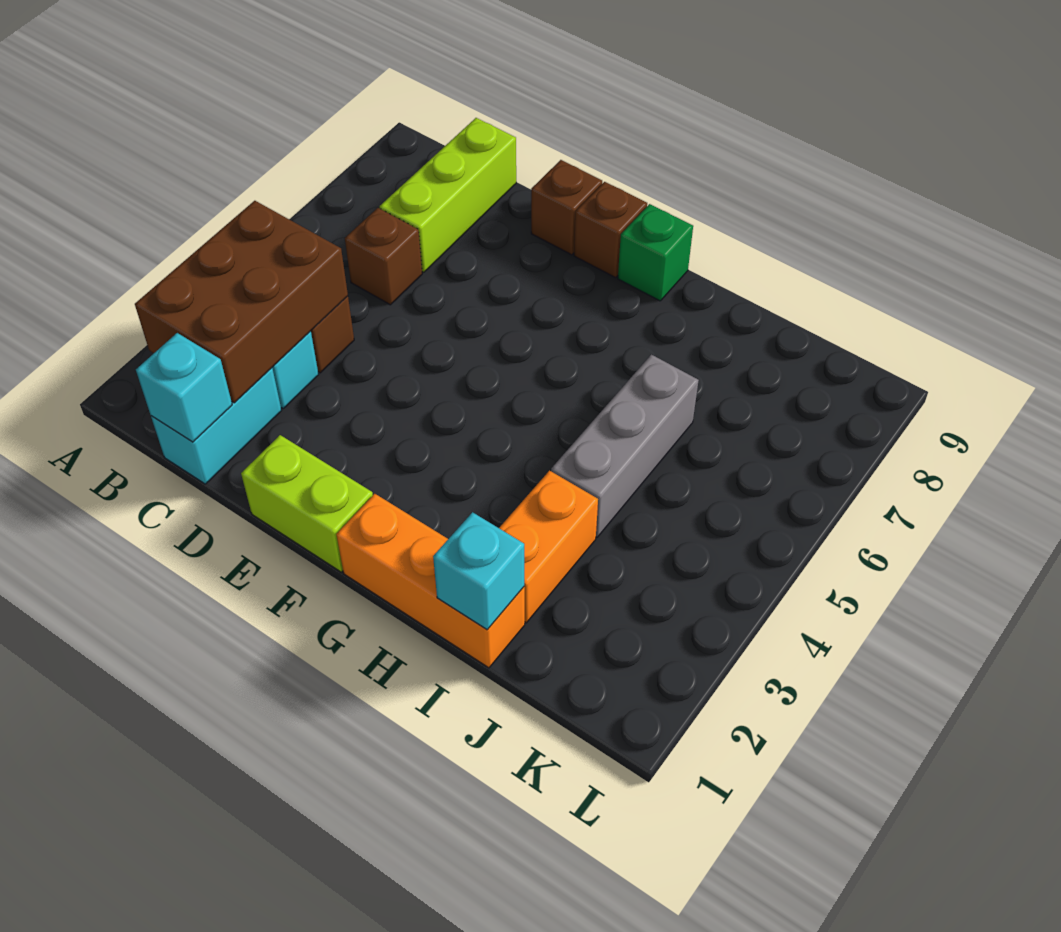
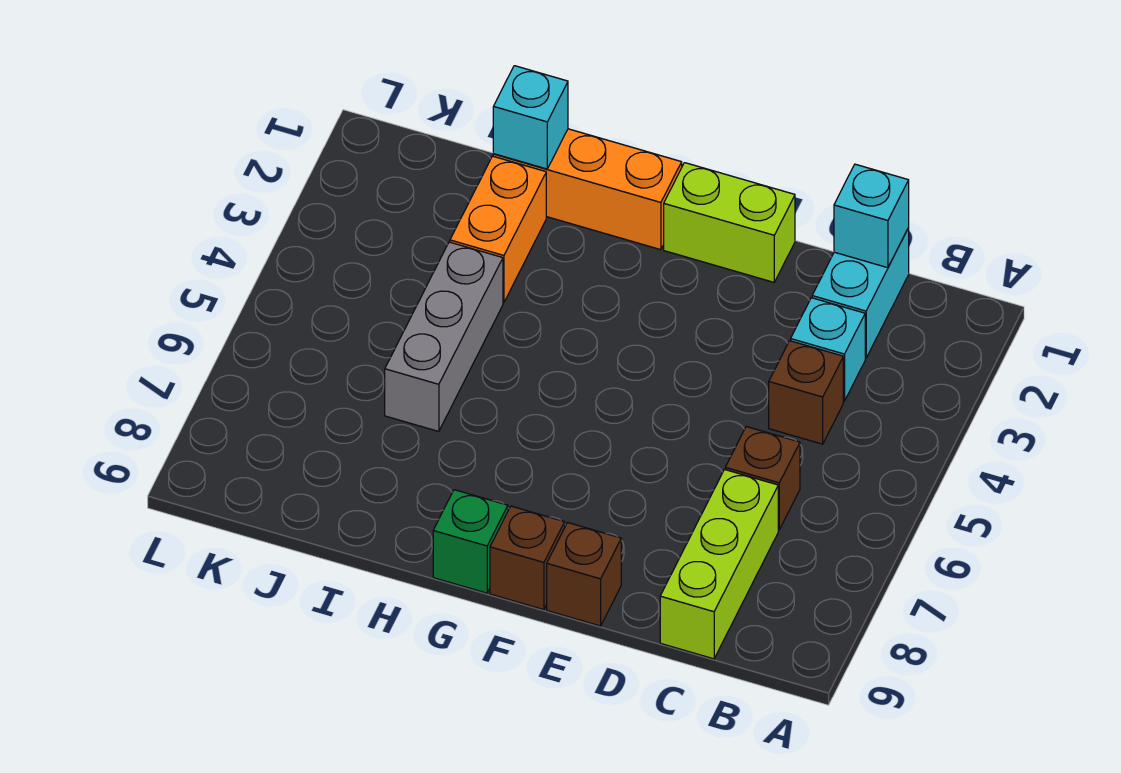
brown brick B2:C4 level 2 -> none

